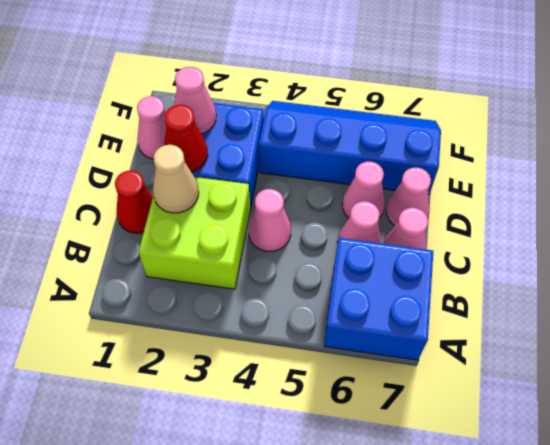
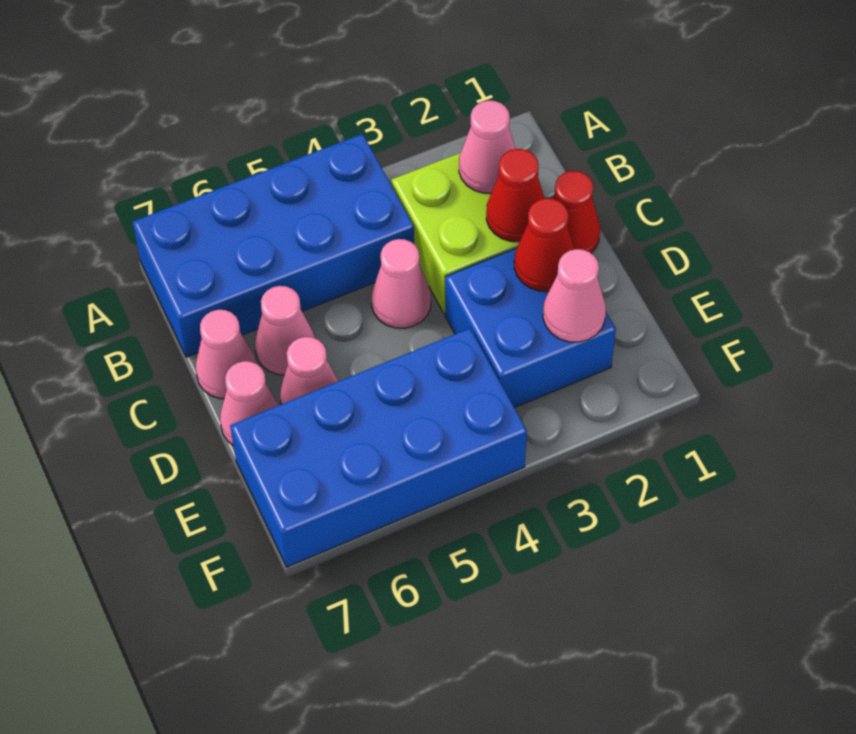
blue brick A6:B7 level 1 -> blue brick A4:B7 level 1
tan cone C2 level 2 -> red cone C2 level 2
pink cone E1 level 1 -> pink cone B2 level 2
blue slope E4:F7 level 1 top E -> blue brick E4:F7 level 1

